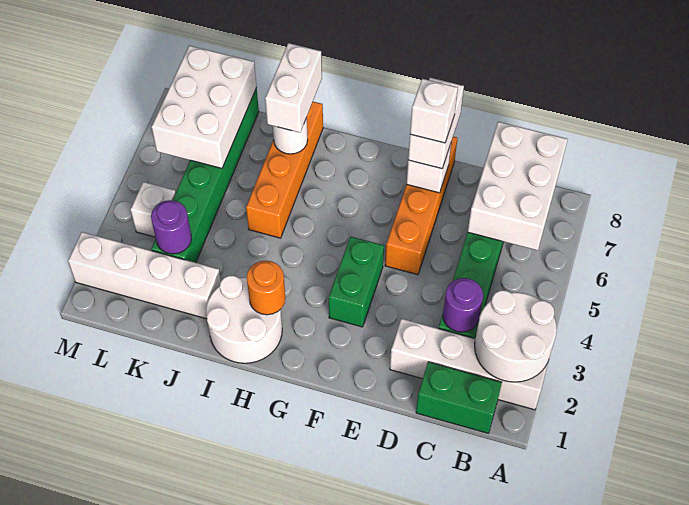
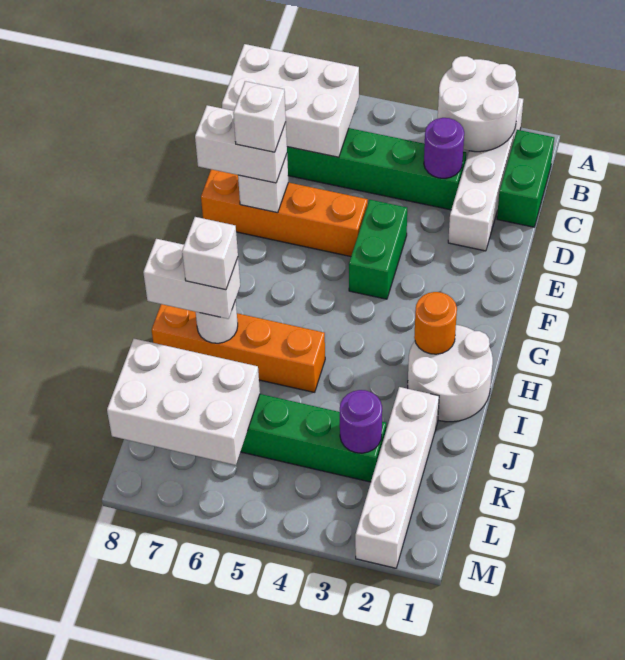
green brick F3:F4 level 1 -> green brick E4:F4 level 1
white brick L4 level 1 -> white brick I7 level 4

